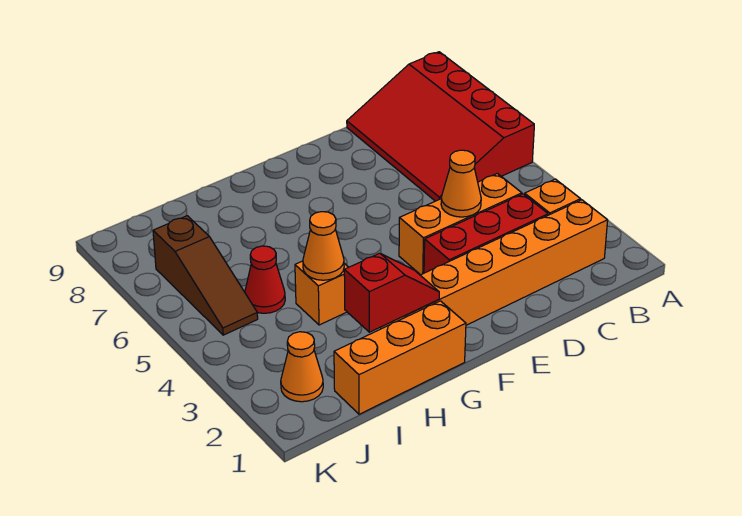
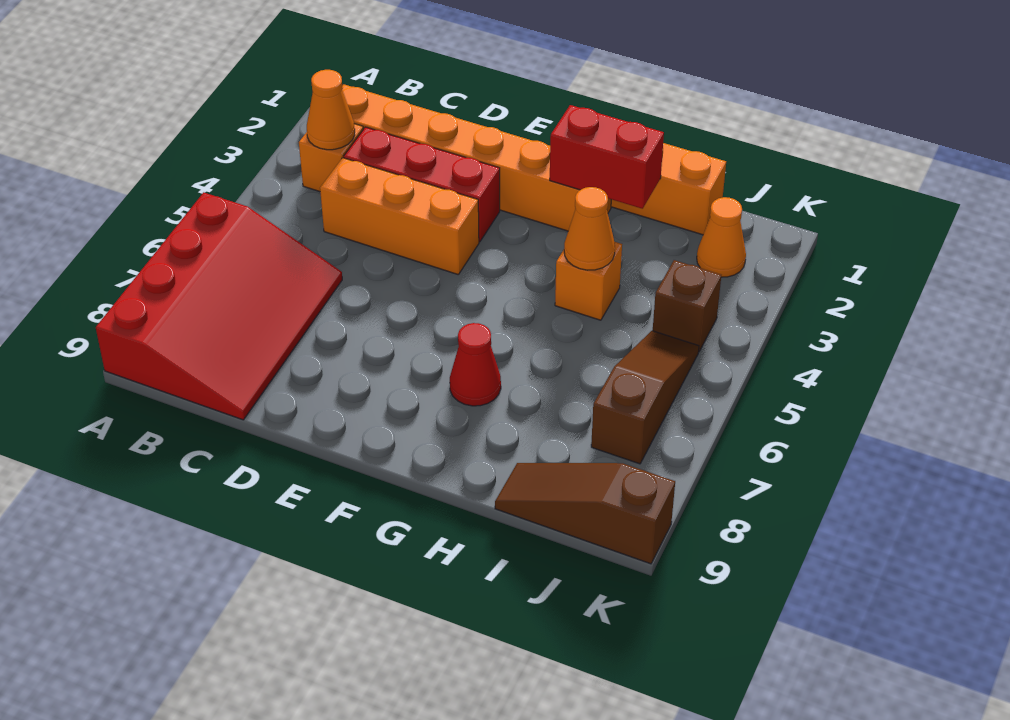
orange cone D4 level 2 -> orange cone B3 level 2
red slope G2:H2 level 2 top H -> red brick G2:H2 level 2
red cone I5 level 1 -> red cone G7 level 1
none -> brown slope I9:K9 level 1 top K
none -> brown brick J4 level 1

